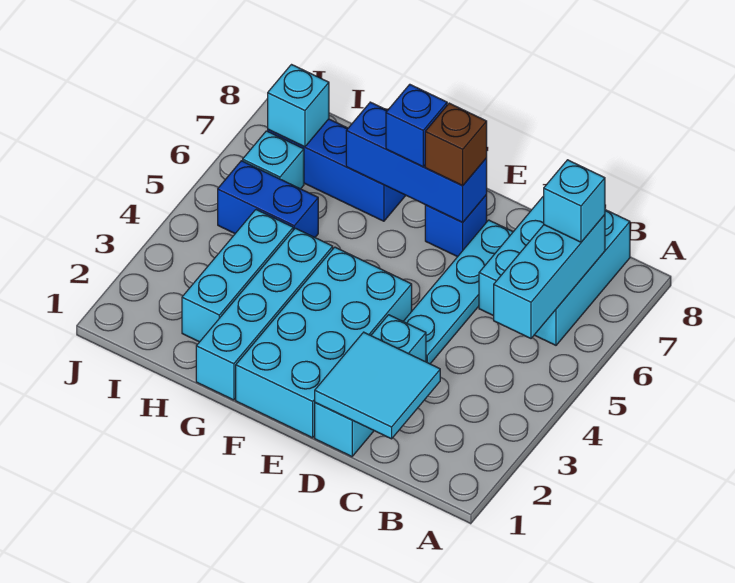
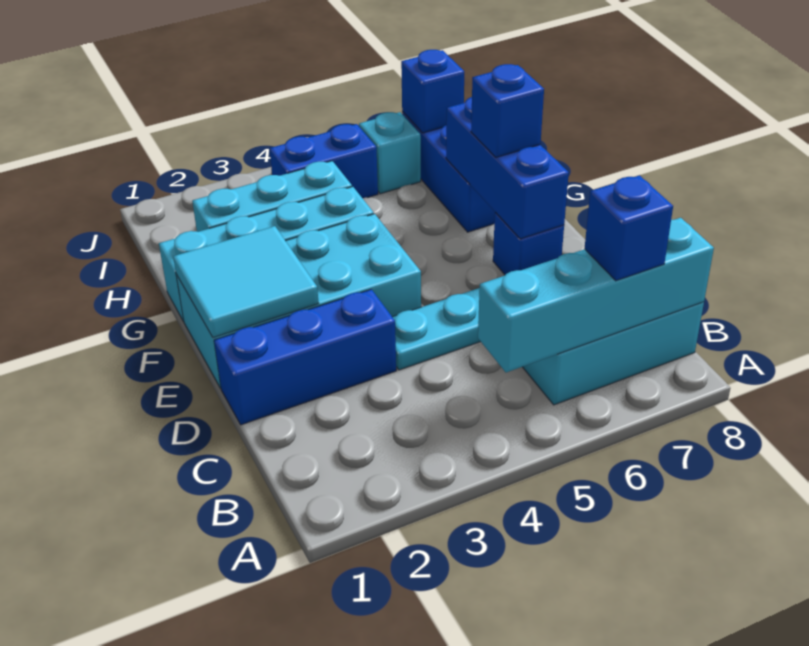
cyan brick B5:B7 level 2 -> cyan brick B5:B8 level 2
cyan brick B7 level 3 -> blue brick B7 level 3
cyan tile C1:D2 level 2 -> cyan tile E1:F2 level 2
cyan brick D1:D3 level 1 -> blue brick D1:D3 level 1
brown brick E7 level 3 -> none
blue brick H5:I5 level 1 -> blue brick I4:I5 level 1
cyan brick I7 level 2 -> blue brick I7 level 2

